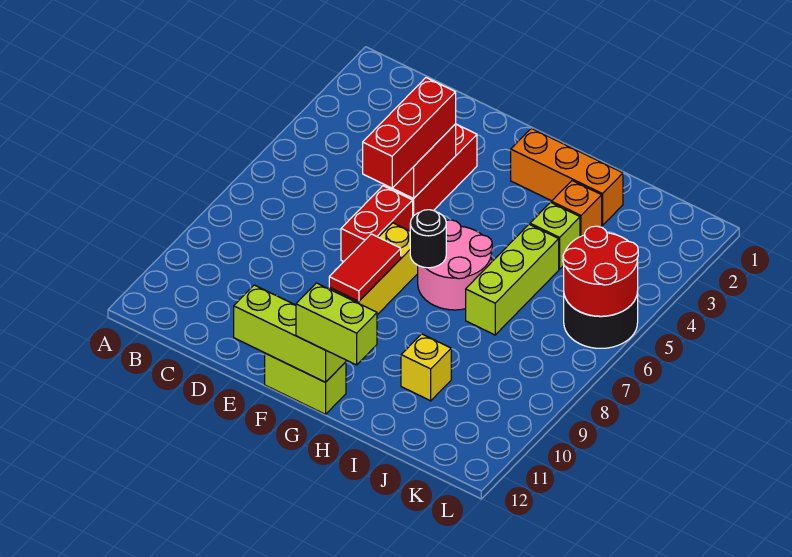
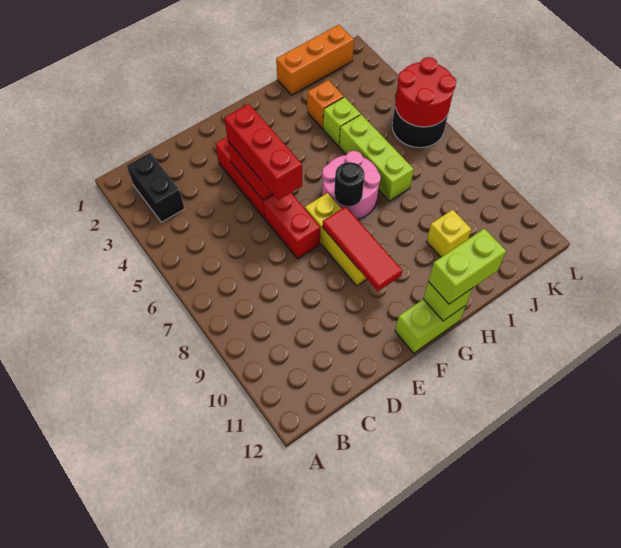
none -> black brick B2:B3 level 1
lime brick E12:G12 level 2 -> lime brick G12 level 2
red tile F8:F9 level 2 -> red tile F8:F10 level 2
orange brick G2:I2 level 1 -> orange brick I1:K1 level 1

